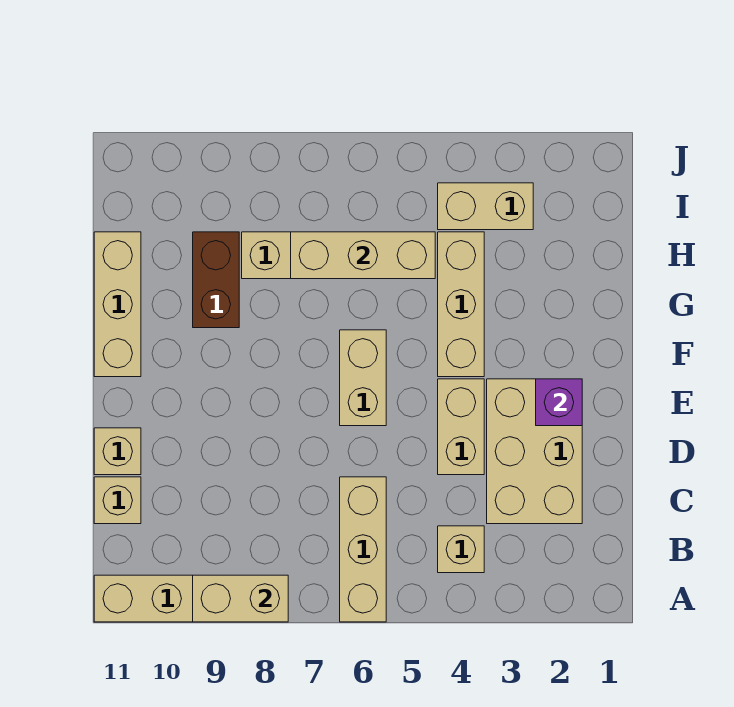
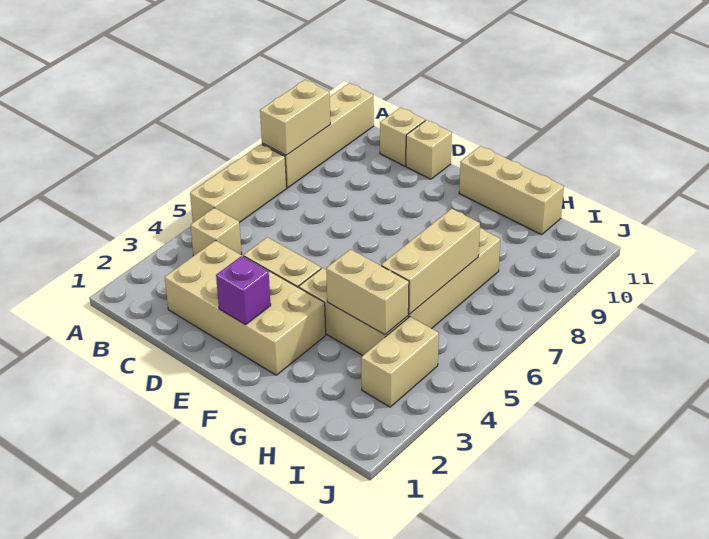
tan brick A6:C6 level 1 -> tan brick A5:A7 level 1
tan brick C2:E3 level 1 -> tan brick C2:F3 level 1
tan brick E6:F6 level 1 -> tan brick G4:H4 level 2
brown brick G9:H9 level 1 -> none

